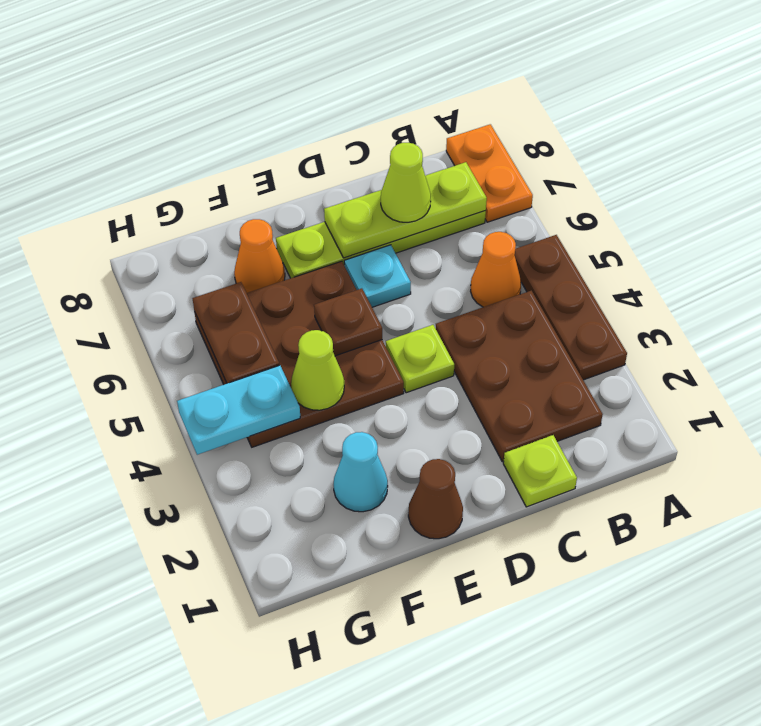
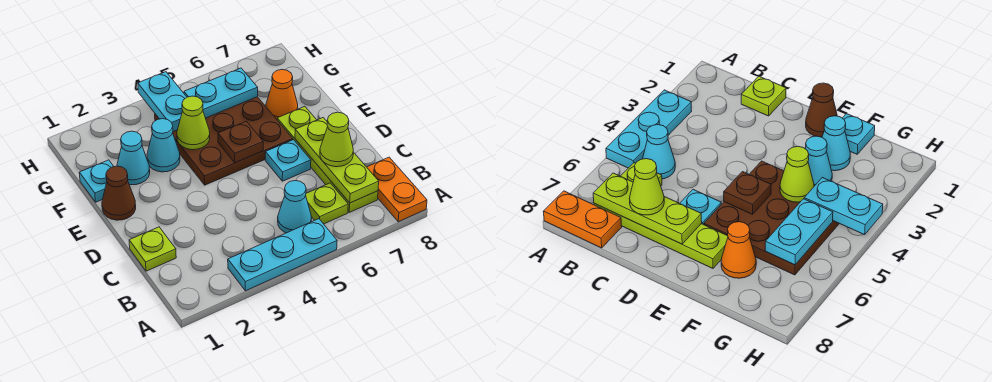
brown plate A3:A5 level 1 -> cyan plate A3:A5 level 1
orange plate A7:A8 level 1 -> orange plate A8:B8 level 1
brown plate B2:C4 level 1 -> none
orange cone B5 level 1 -> cyan cone B5 level 1
lime plate D4 level 1 -> lime plate B6 level 1
none -> cyan plate F1 level 1
none -> cyan cone F3 level 1
brown plate G5:G6 level 2 -> cyan plate G5:G6 level 2

